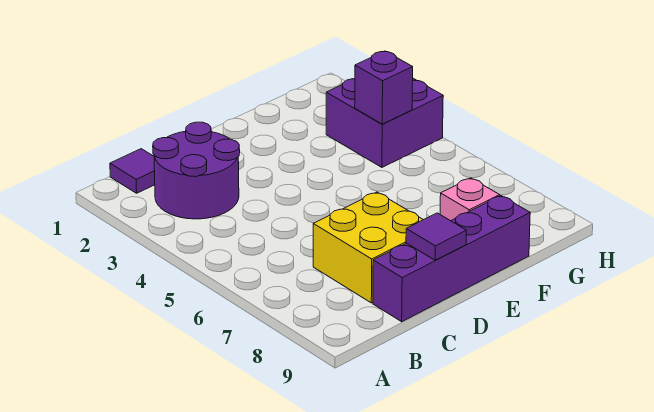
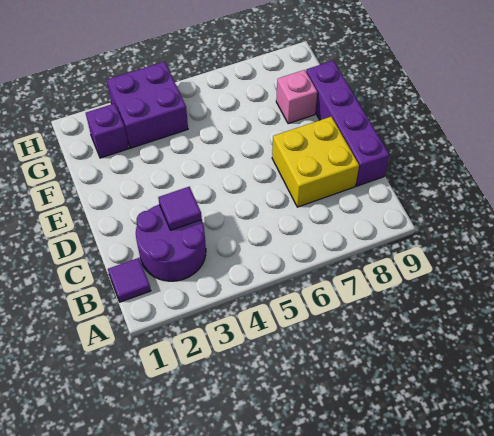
purple tile D9 level 2 -> purple tile C3 level 2
purple brick G4 level 2 -> purple brick G2 level 1

